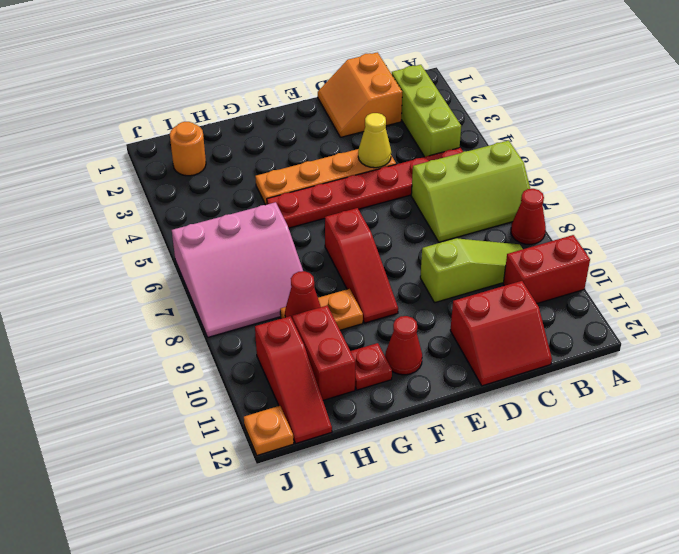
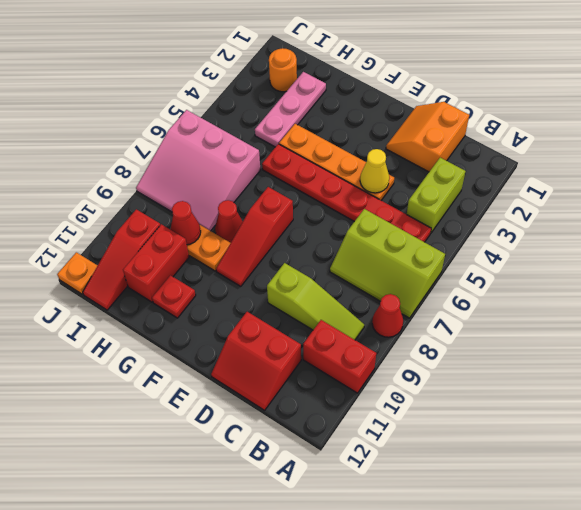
lime brick B2:B4 level 1 -> lime brick B3:B4 level 1
red cone F11 level 1 -> red cone G8 level 1
none -> pink plate H2:H4 level 1

